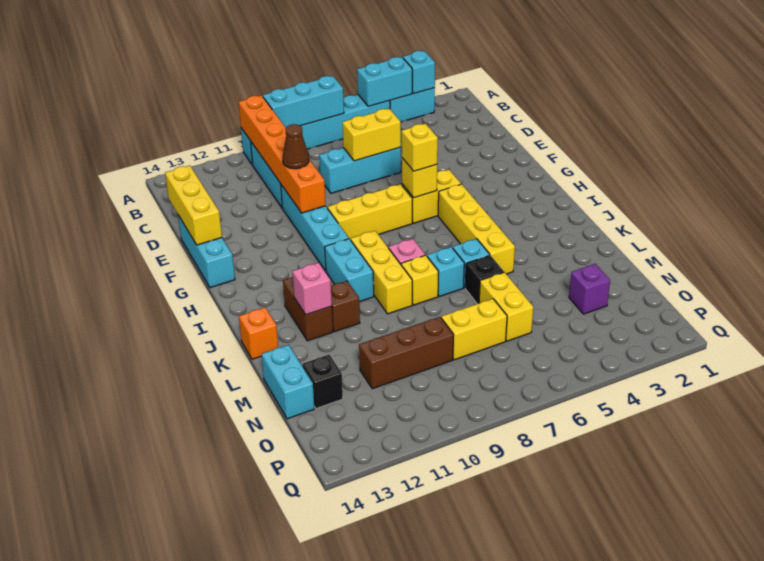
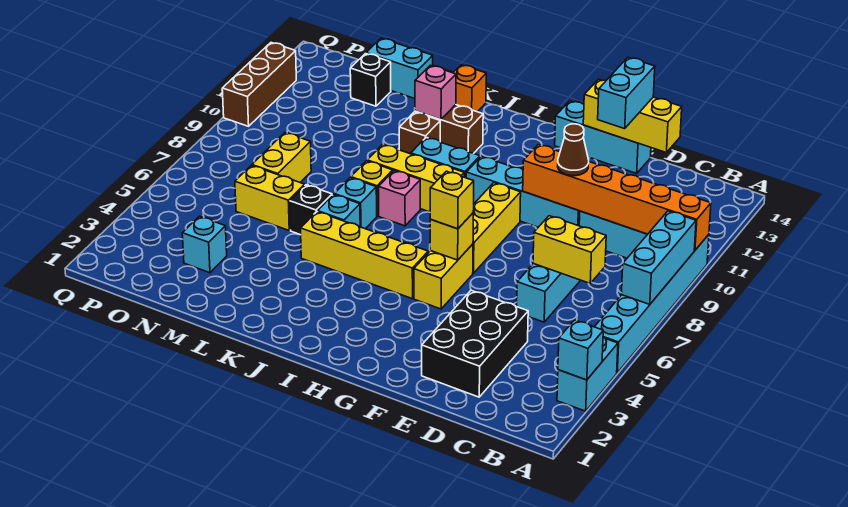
cyan brick A4:A5 level 2 -> cyan brick E13:E14 level 3
none -> black brick D2:E4 level 1
yellow brick D6:D7 level 2 -> yellow brick C7:D7 level 2
purple brick N3 level 1 -> cyan brick N3 level 1
brown brick N9:N11 level 1 -> brown brick Q10:Q12 level 1

